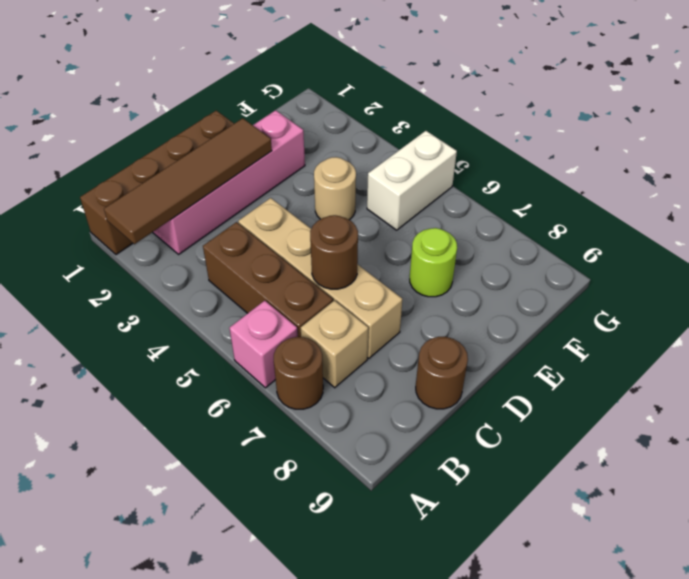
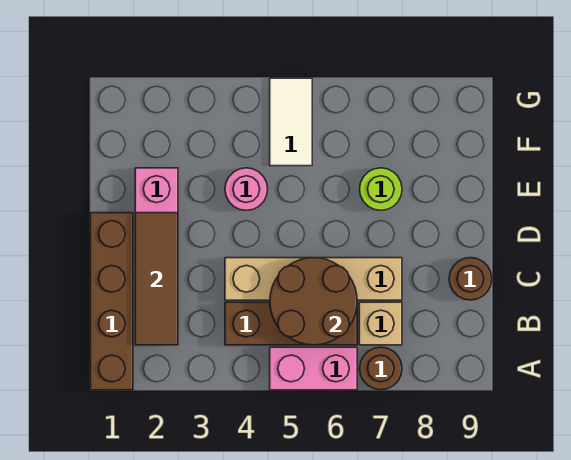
brown tile A2:D2 level 2 -> brown tile B2:D2 level 2
pink brick A6 level 1 -> pink brick A5:A6 level 1
brown round brick C6 level 2 -> brown round brick B5:C6 level 2
tan round brick E4 level 1 -> pink round brick E4 level 1
white brick F5:G5 level 1 -> white tile F5:G5 level 1

